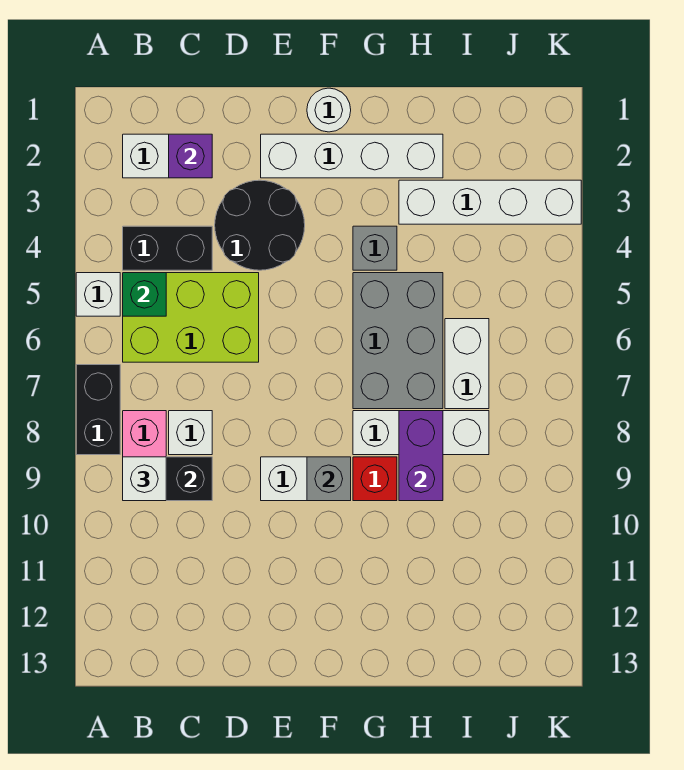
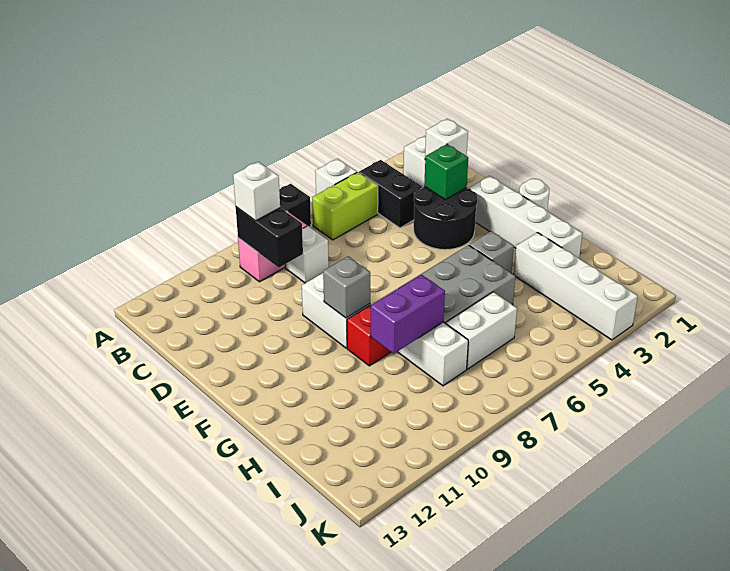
lime brick B5:D6 level 1 -> lime brick B5:B6 level 1
green brick B5 level 2 -> green brick D3 level 2
purple brick C2 level 2 -> white brick C2 level 2

